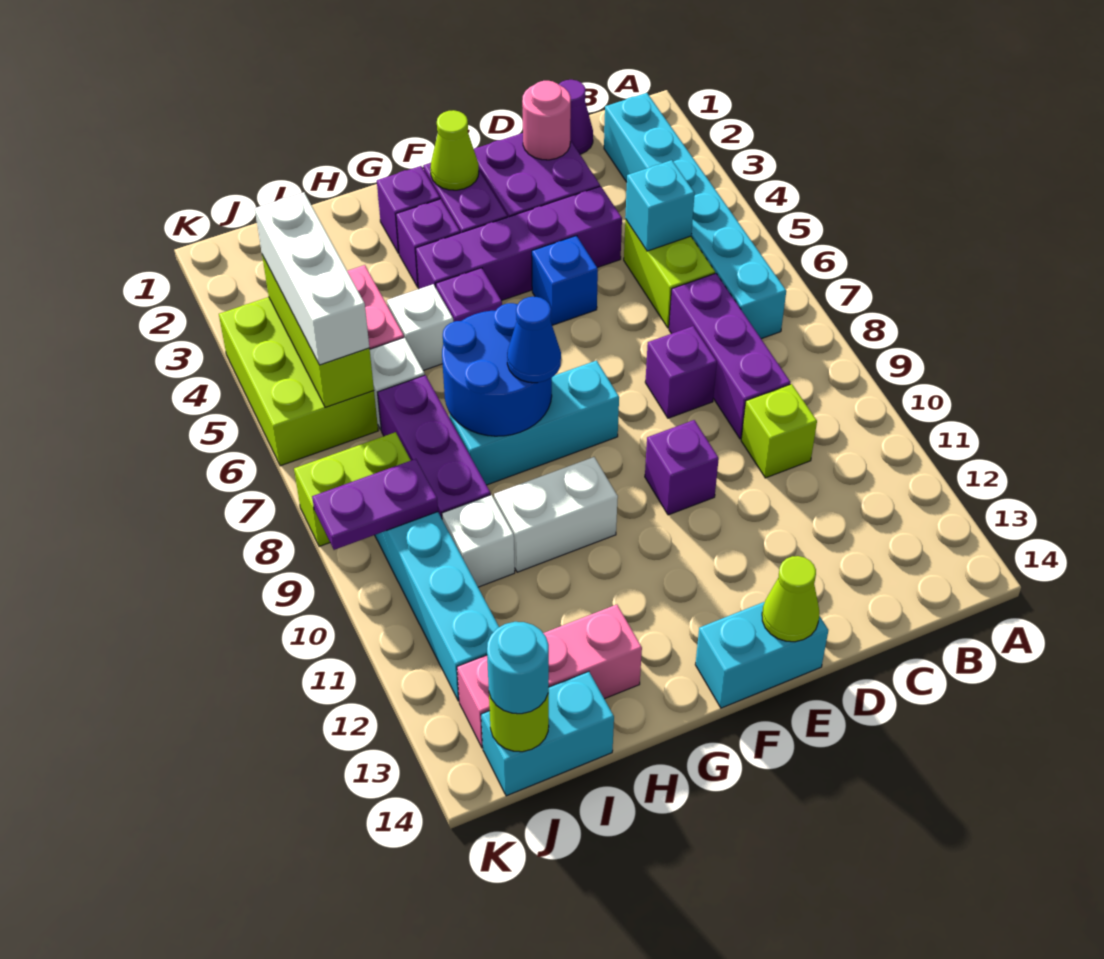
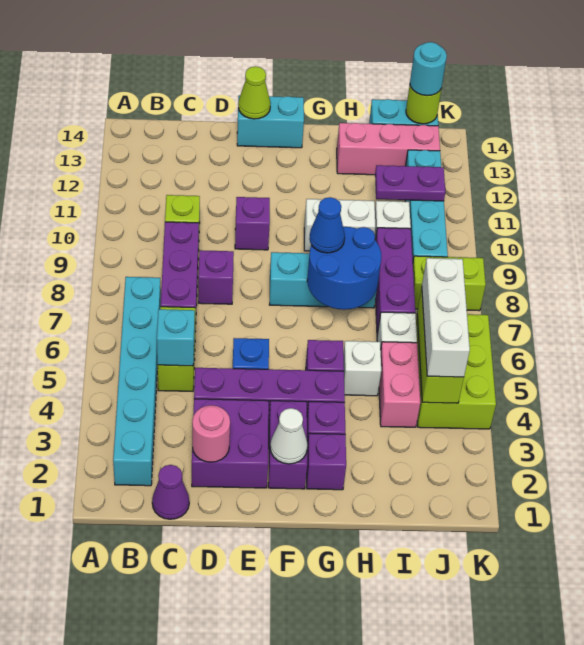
lime cone F2 level 2 -> white cone F2 level 2
purple plate J9:K9 level 2 -> purple plate I11:J11 level 2

